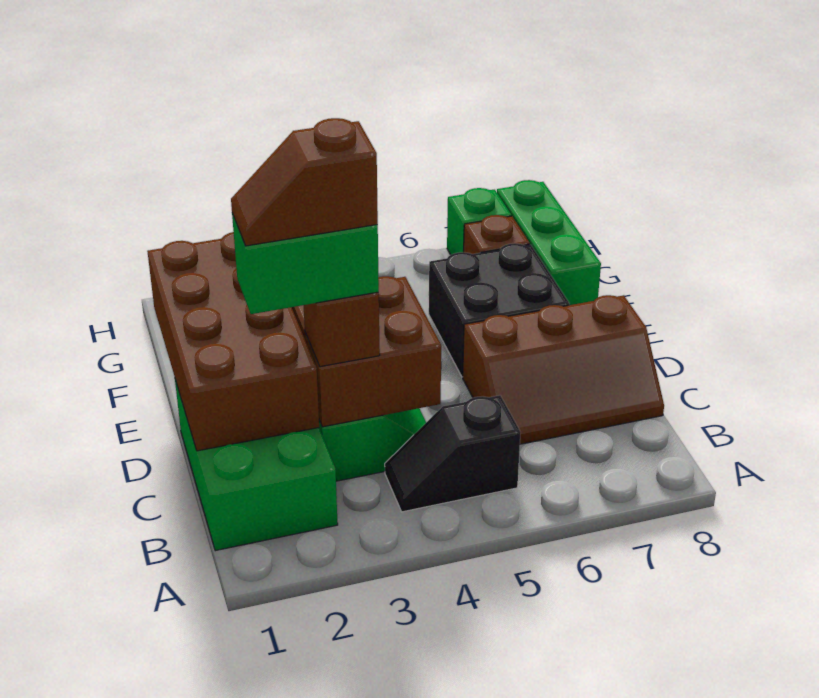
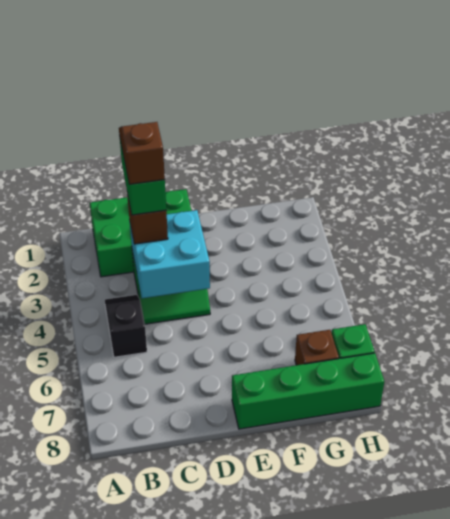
brown brick C1:F2 level 2 -> none
brown brick C3:D4 level 2 -> cyan brick C3:D4 level 2
brown slope C6:D8 level 1 top D -> none
black brick E6:F7 level 1 -> none
green brick F8:H8 level 1 -> green brick E8:H8 level 1

